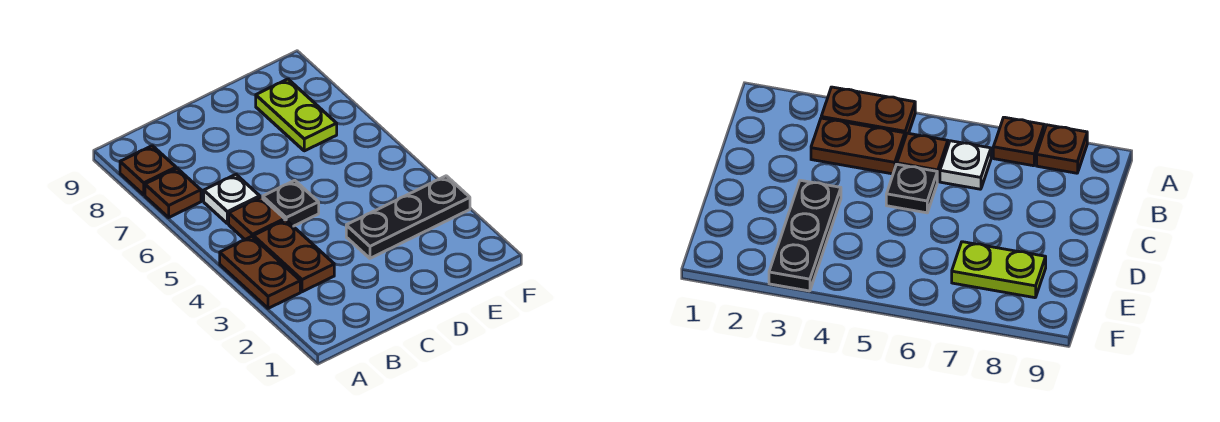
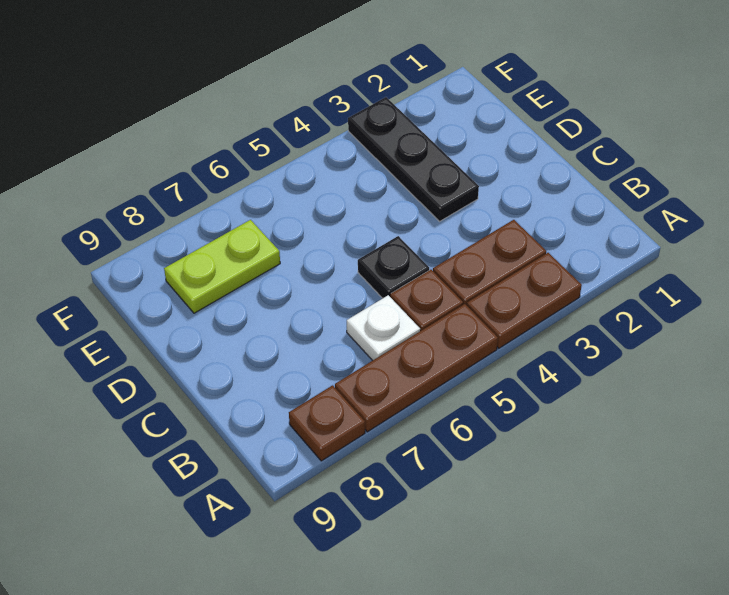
brown plate A7 level 1 -> brown plate A5:A7 level 1

